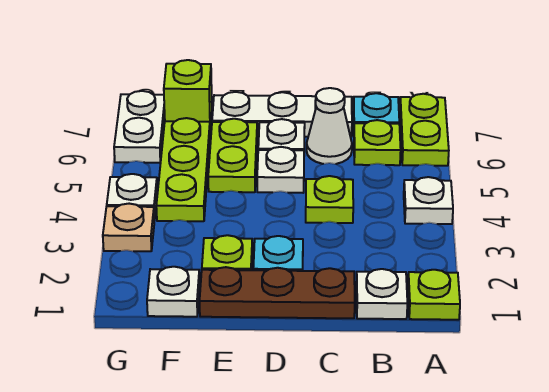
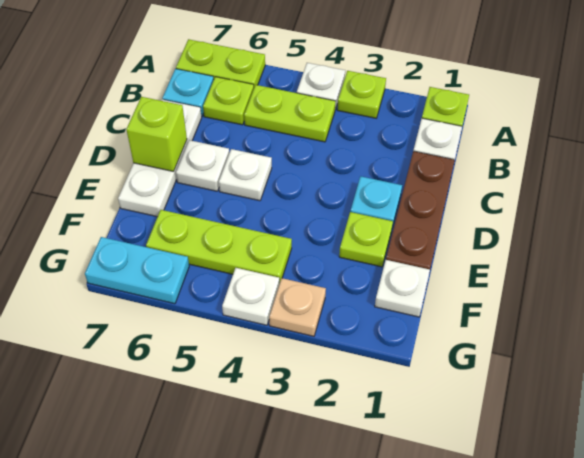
lime plate C4 level 1 -> lime plate A3 level 1
white cone C6 level 1 -> none
lime plate E5:E6 level 1 -> lime plate B4:B5 level 1
lime brick F7 level 1 -> lime brick D7 level 2
white plate G6:G7 level 1 -> cyan plate G6:G7 level 1

